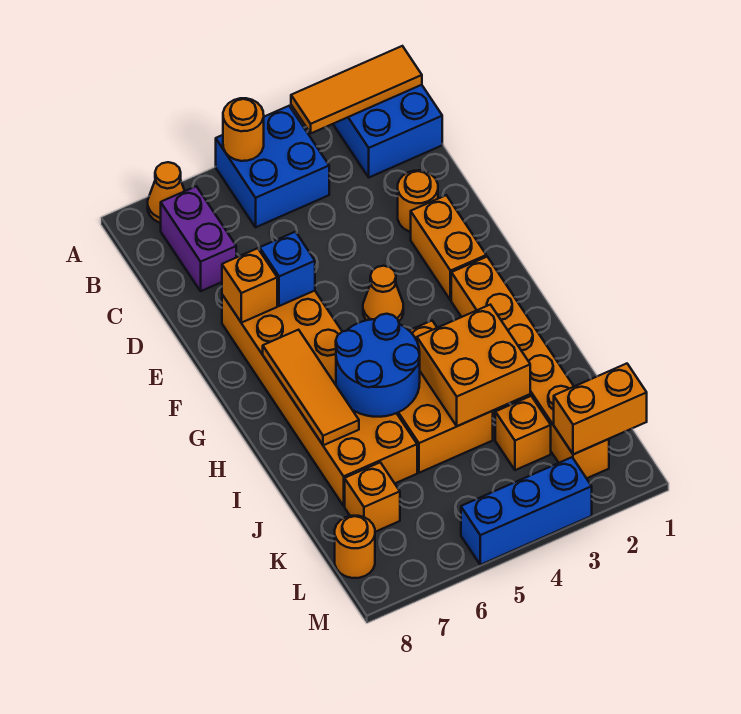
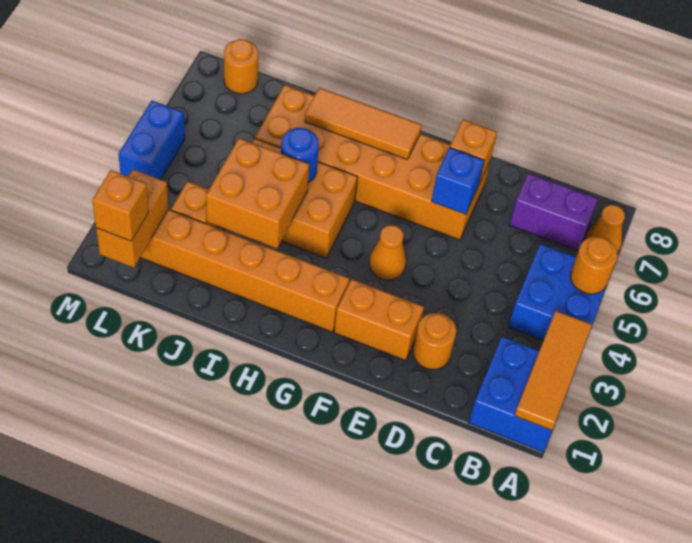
blue round brick H5:I6 level 2 -> blue round brick I5 level 2
orange brick K7 level 1 -> orange brick L1 level 3
blue brick M3:M5 level 1 -> blue brick M4:M5 level 1

